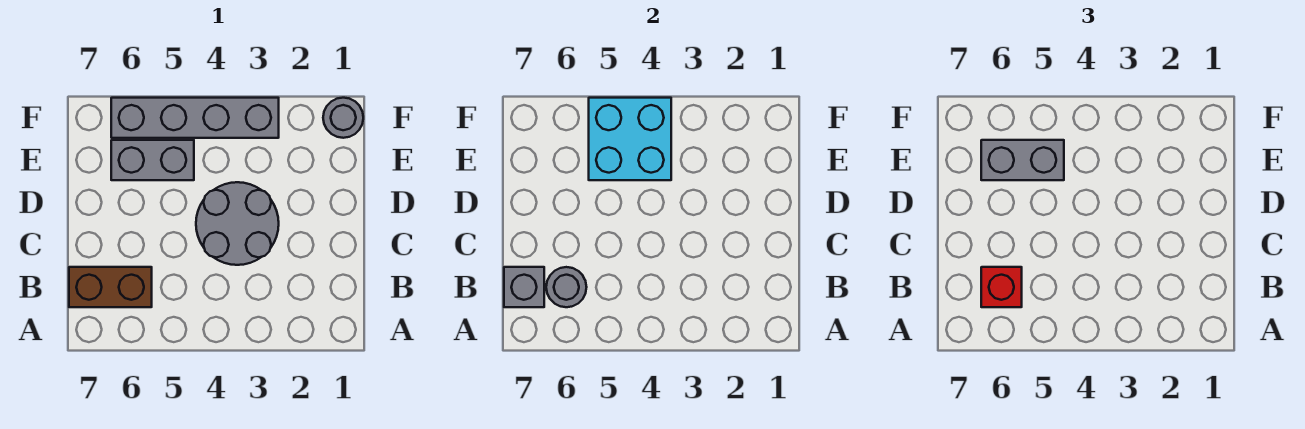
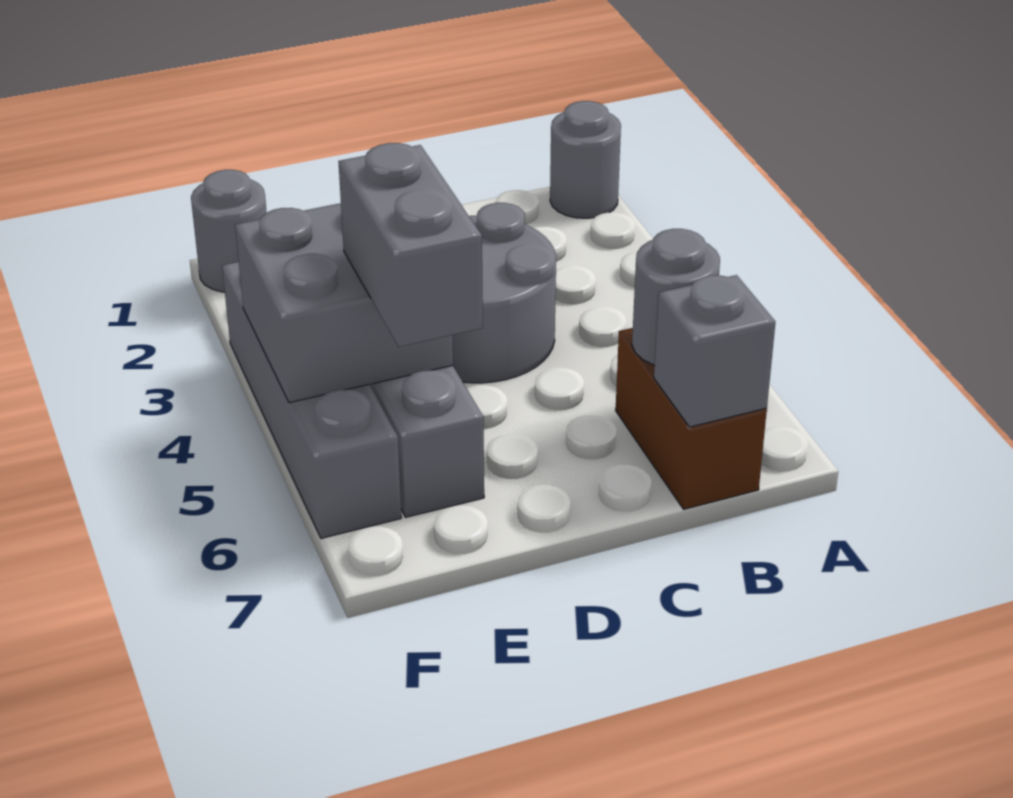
none -> grey round brick A1 level 1
red brick B6 level 3 -> none
cyan brick E4:F5 level 2 -> grey brick E4:F5 level 2

